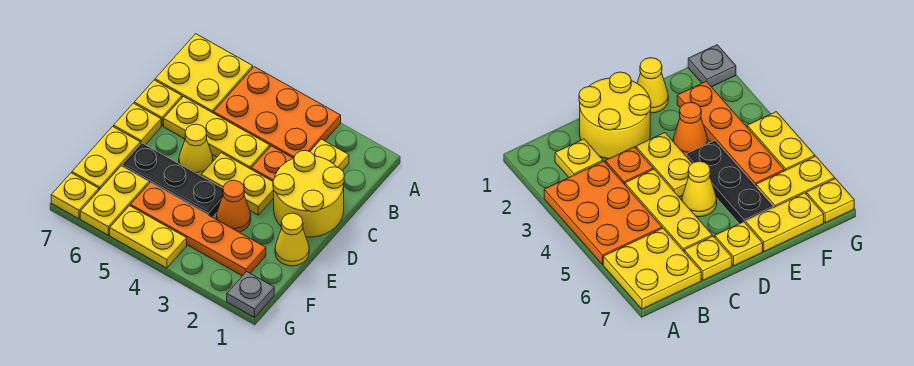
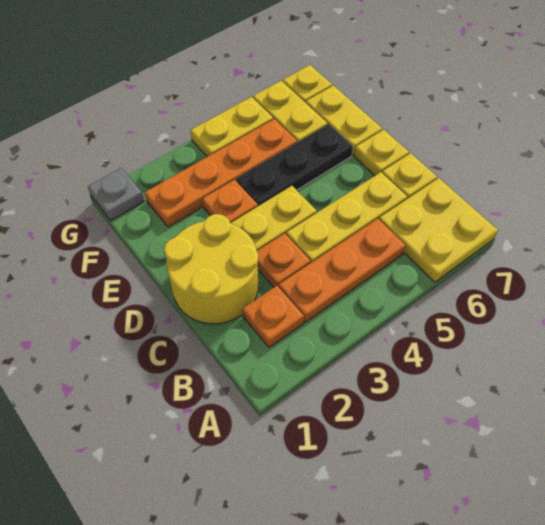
orange plate A3:B5 level 1 -> orange plate B3:B5 level 1
yellow plate B2 level 1 -> orange plate B2 level 1
yellow cone D5 level 1 -> none
yellow cone E1 level 1 -> none
orange cone E3 level 1 -> orange plate E3 level 1

